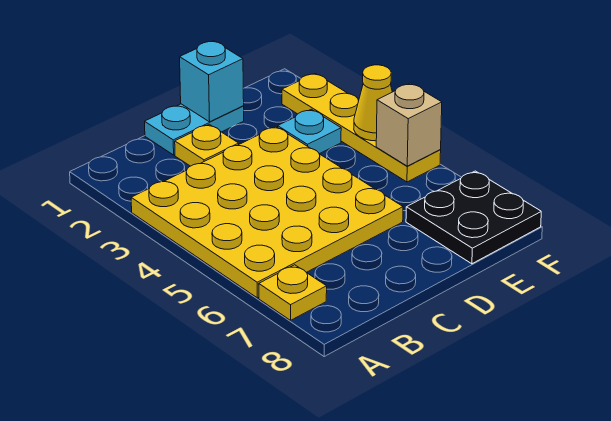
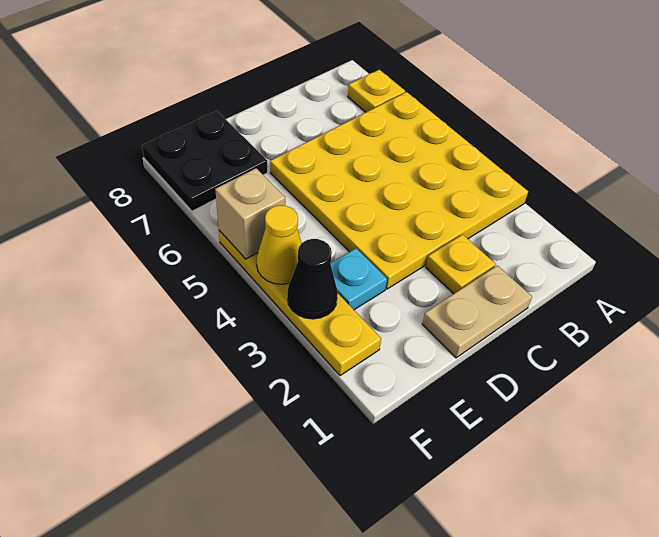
cyan plate C1:D1 level 1 -> tan plate C1:D1 level 1
cyan brick D1 level 2 -> none
none -> black cone F3 level 2

